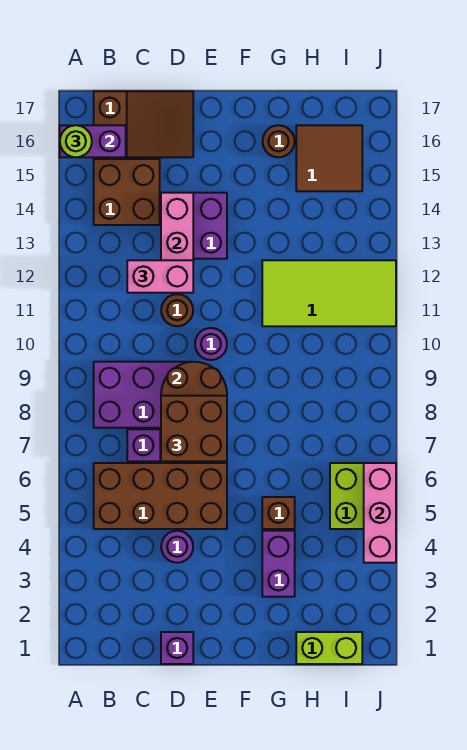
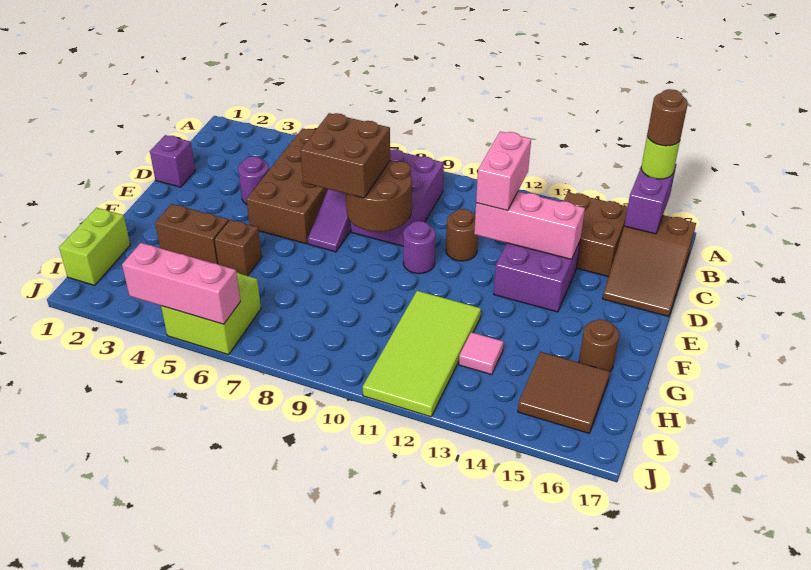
none -> brown round brick A16 level 4
purple brick G3:G4 level 1 -> brown brick G3:G4 level 1
none -> pink tile H13 level 1

